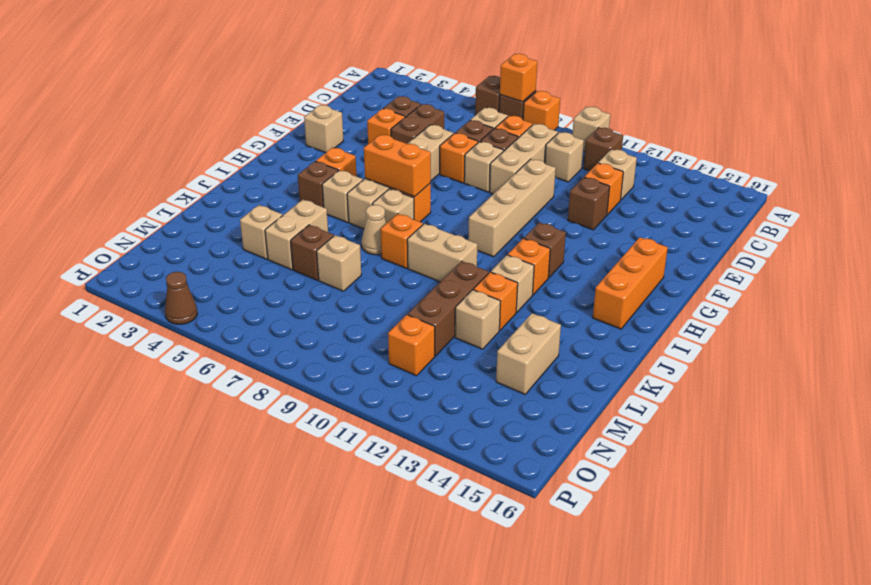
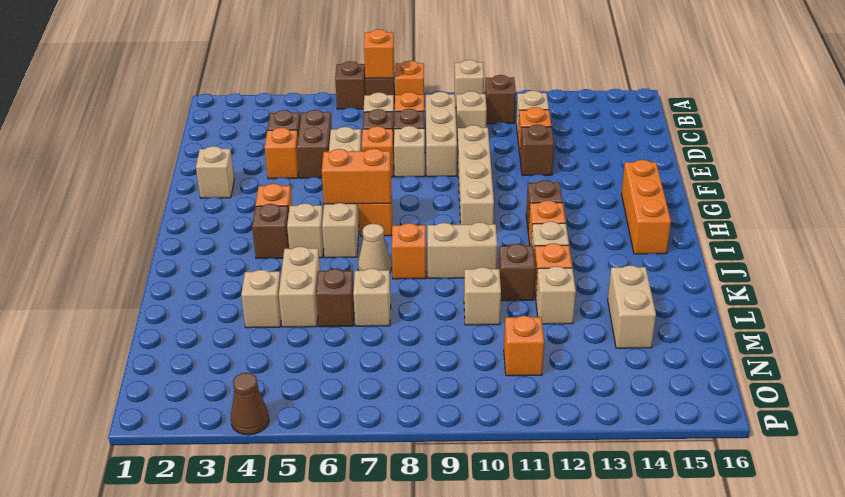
tan brick I7 level 1 -> tan brick L10 level 1
brown brick K11:M11 level 1 -> brown brick K11 level 1

